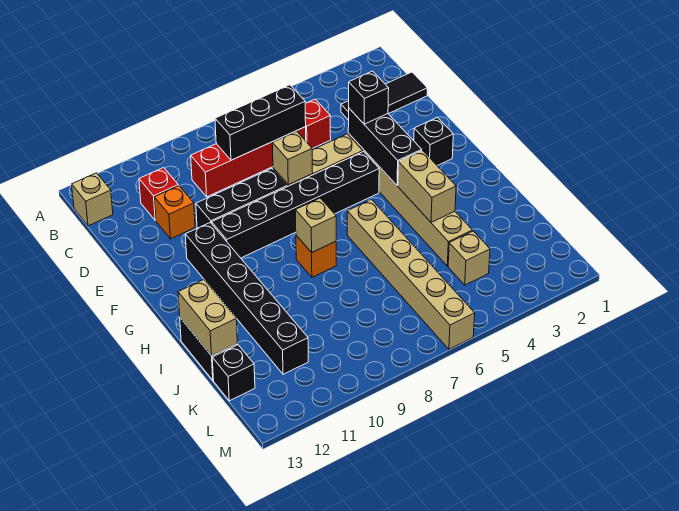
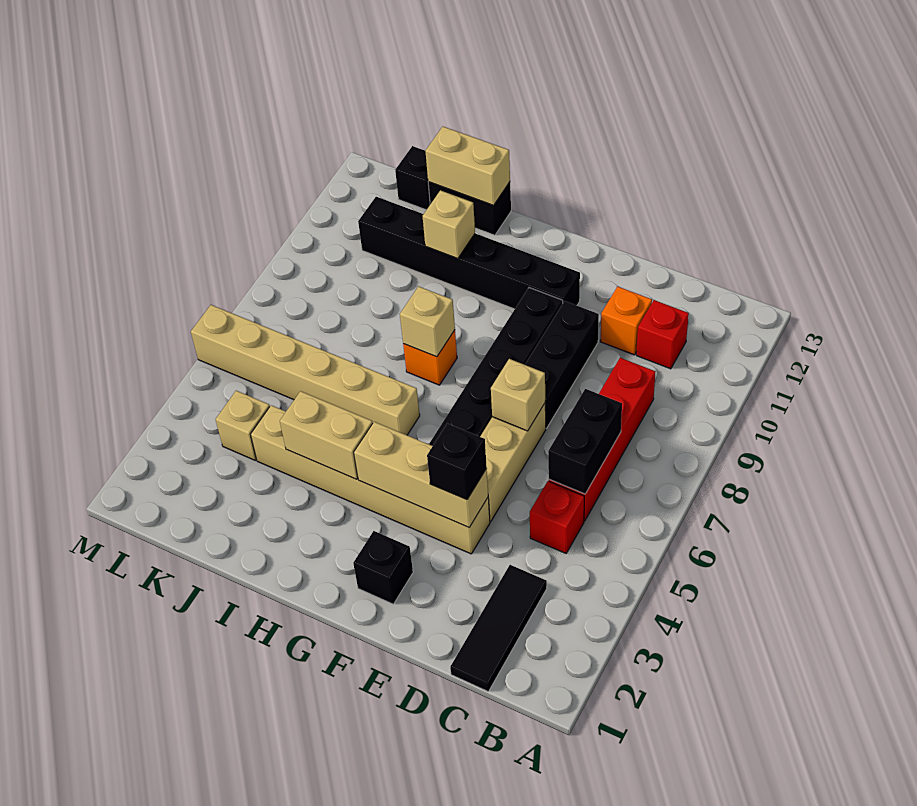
tan brick B13 level 1 -> tan brick I11 level 2
black brick C6:C8 level 2 -> black brick C6:C7 level 2
black brick E4:G4 level 2 -> tan brick E4:G4 level 2

